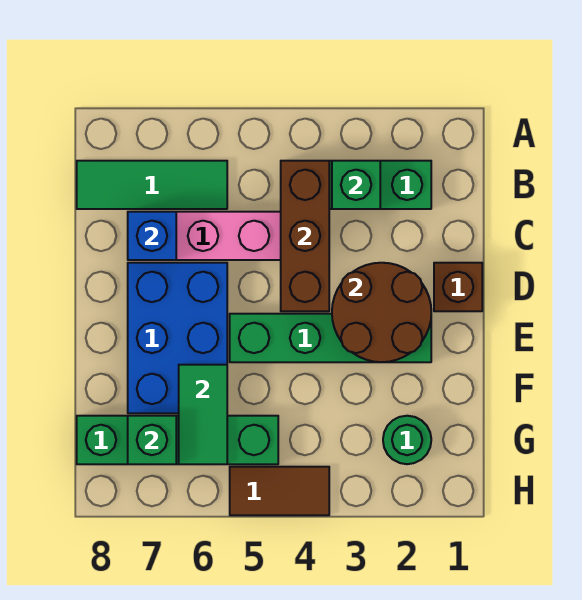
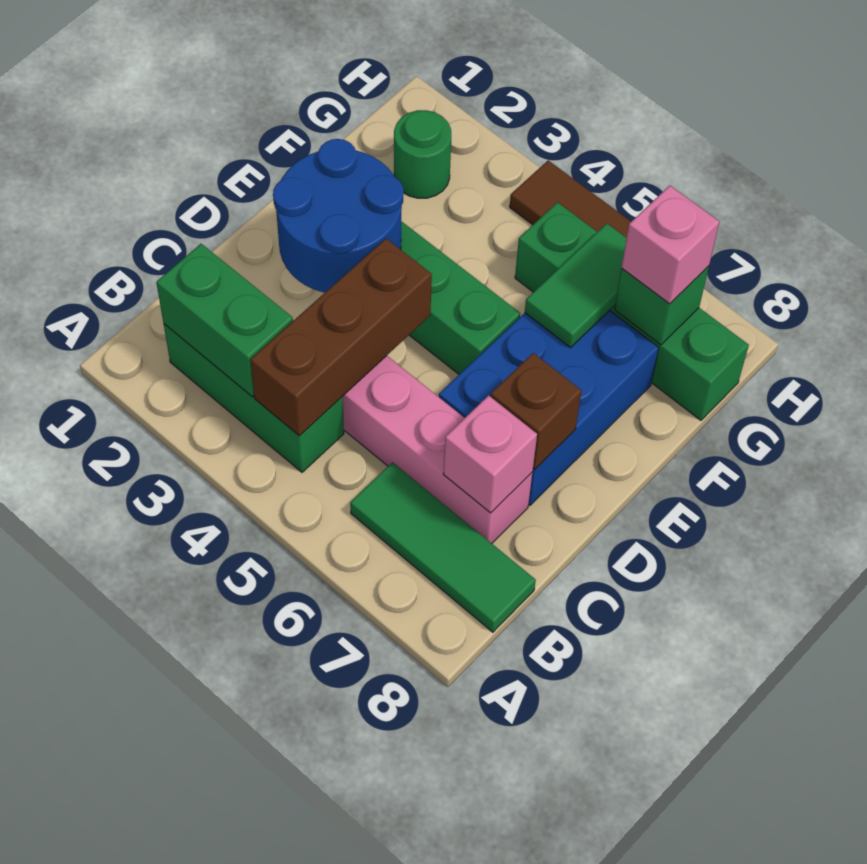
green brick B3 level 2 -> green brick B2:B3 level 2
blue brick C7 level 2 -> pink brick C7 level 2
brown brick D1 level 1 -> brown brick D7 level 2
brown round brick D2:E3 level 2 -> blue round brick D2:E3 level 2
none -> pink brick G7 level 3

